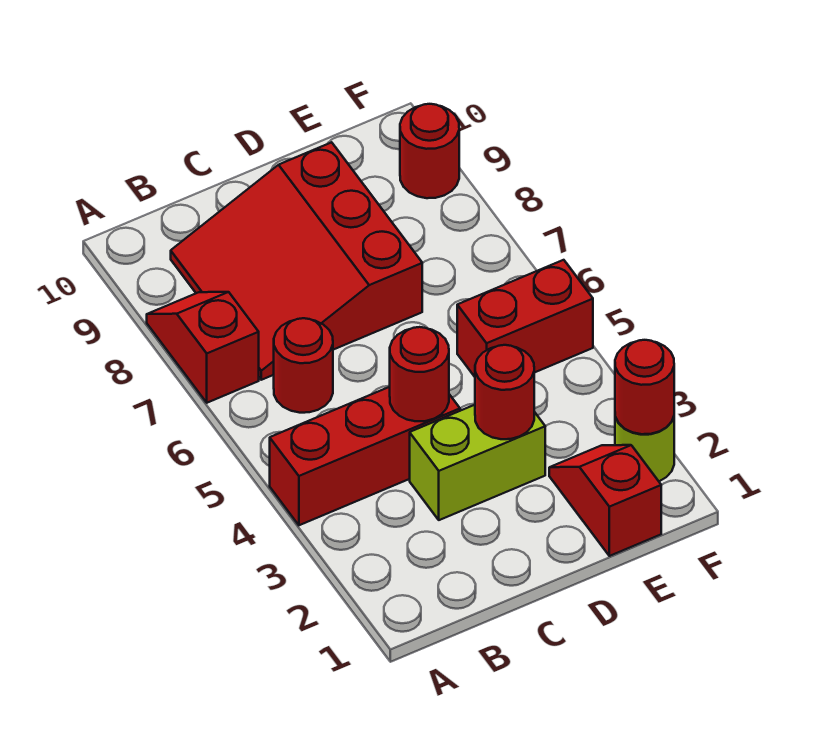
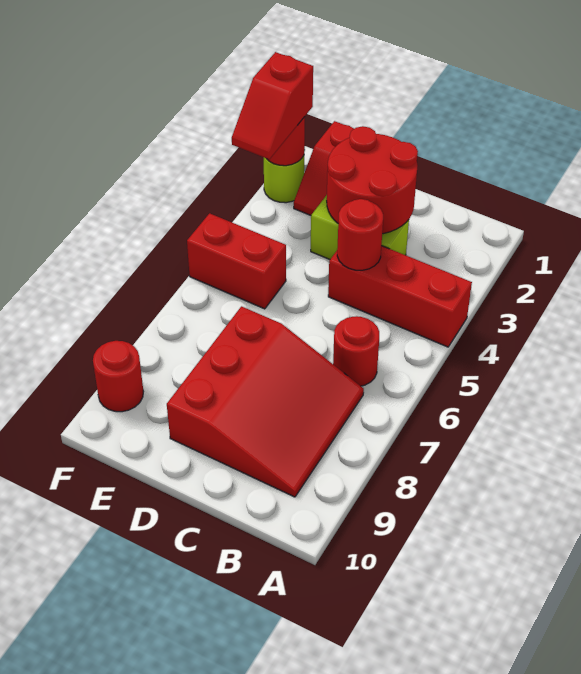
red slope A7:A8 level 1 top 7 -> red slope F2:F3 level 3 top 2
red round brick D3 level 2 -> red round brick C2:D3 level 2

